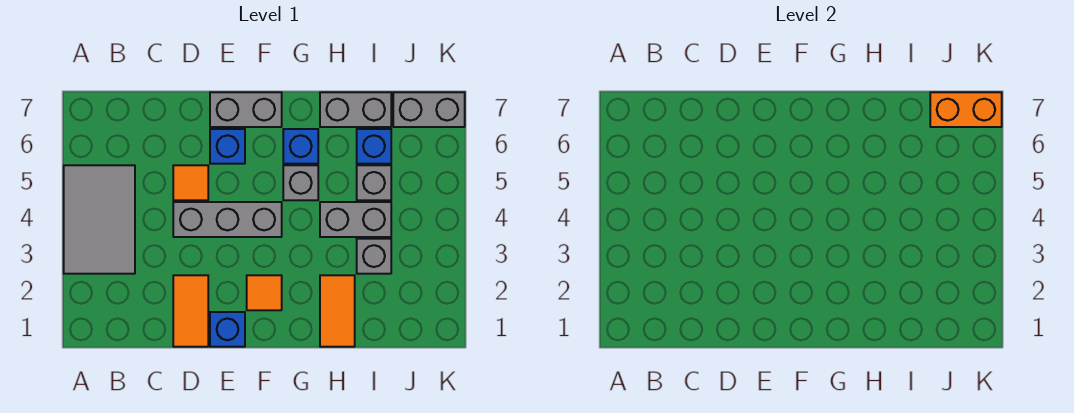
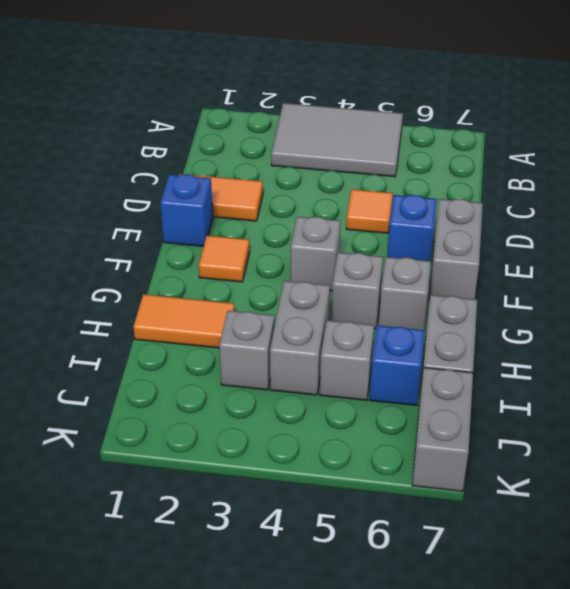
grey brick D4:F4 level 1 -> grey brick F4 level 1
blue brick G6 level 1 -> grey brick G6 level 1
orange brick J7:K7 level 2 -> none

